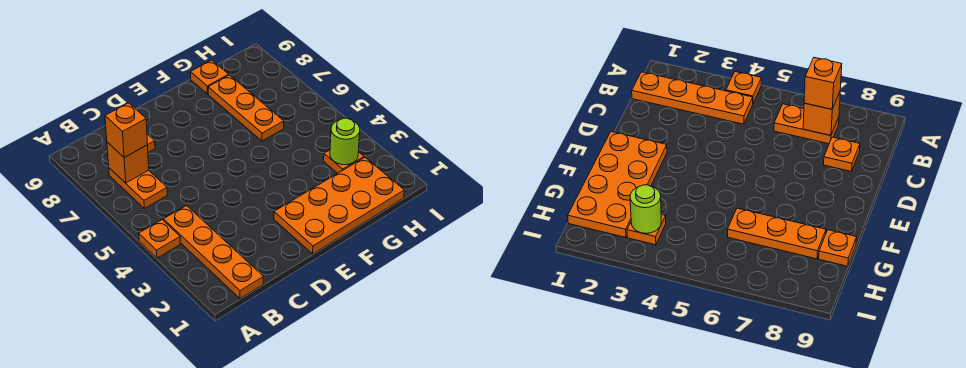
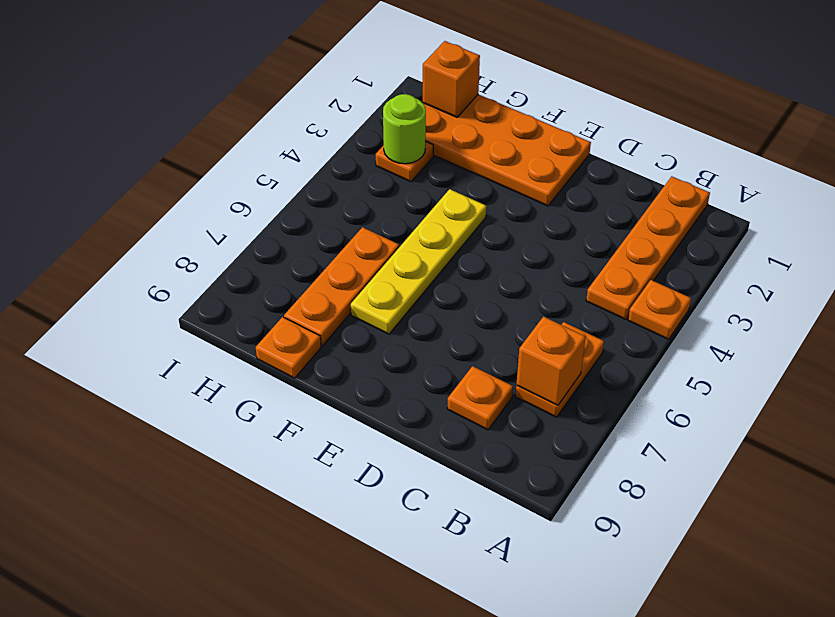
orange brick B7 level 3 -> orange brick H1 level 2
none -> yellow plate F4:F7 level 1

